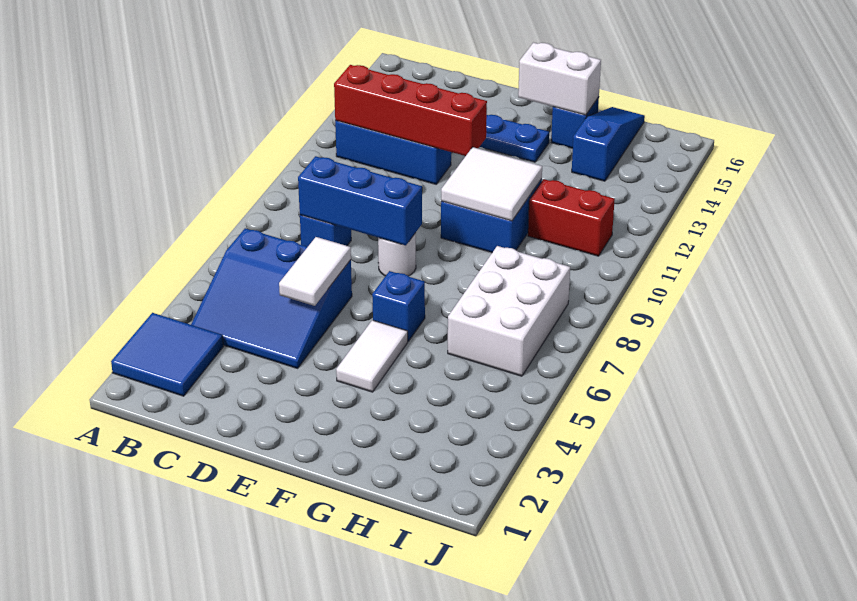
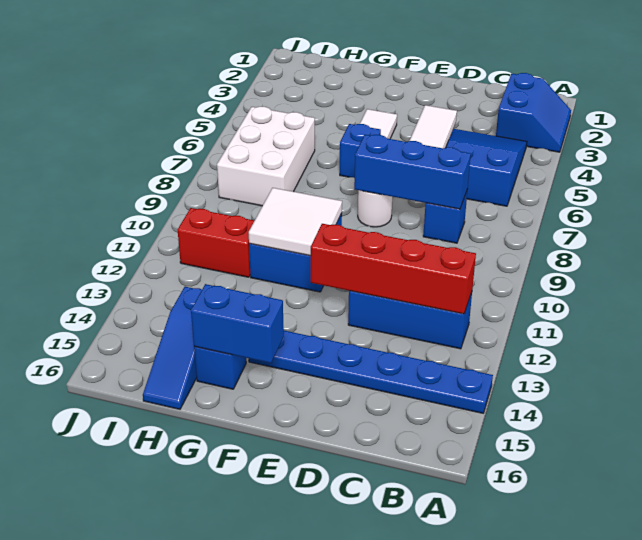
blue tile A2:B3 level 1 -> blue slope A2:B3 level 1 top B
white brick F15:G15 level 2 -> blue brick F15:G15 level 2

